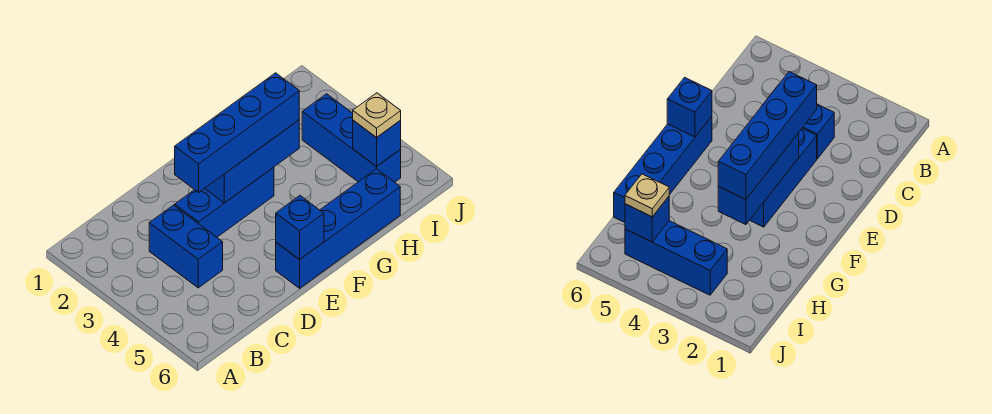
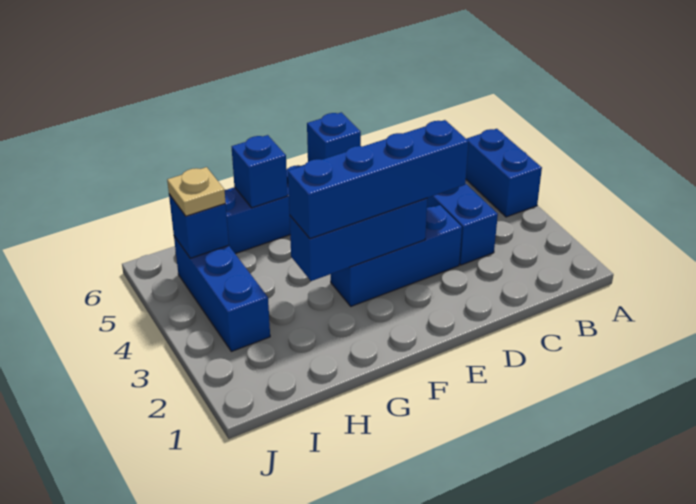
none -> blue brick A4:A5 level 1
none -> blue brick G6 level 2

